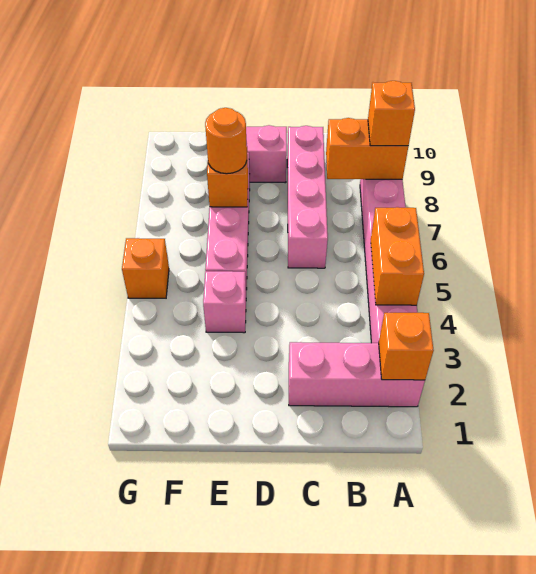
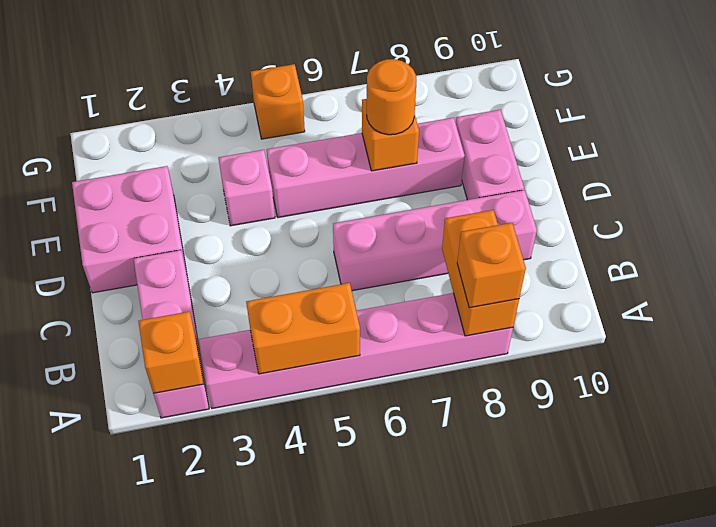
none -> pink brick D1:E2 level 1

